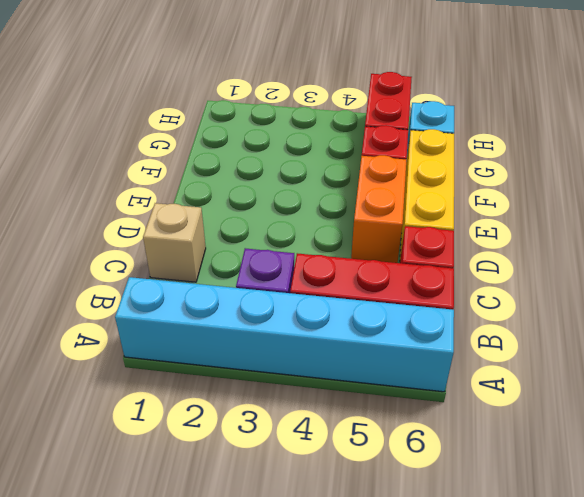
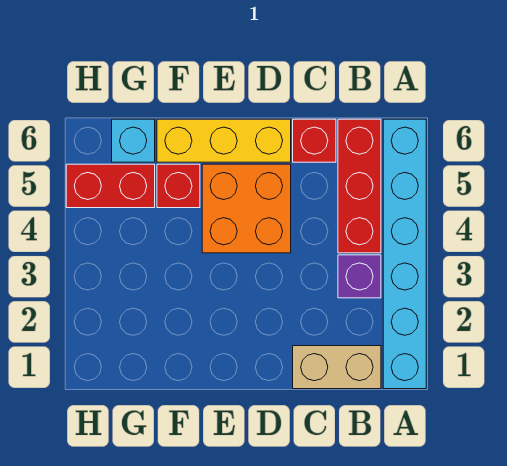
tan brick C1 level 1 -> tan brick B1:C1 level 1
orange brick D5:E5 level 1 -> orange brick D4:E5 level 1

